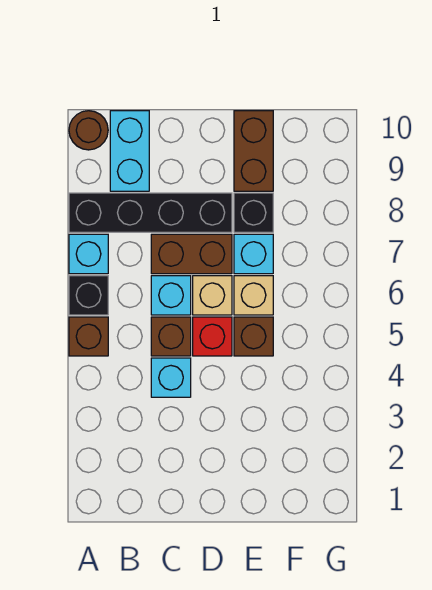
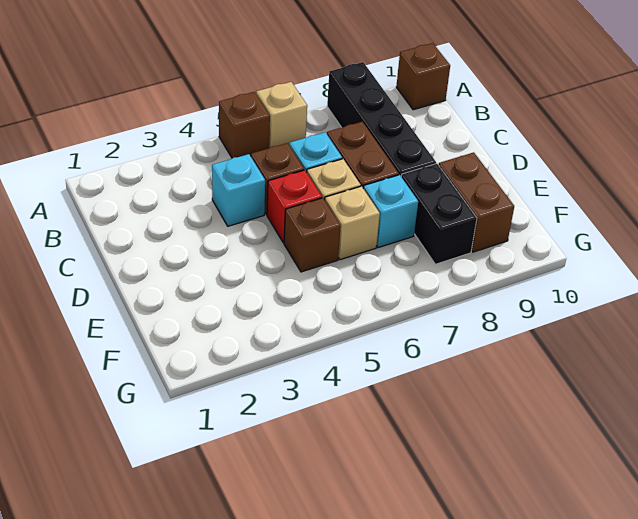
black brick A6 level 1 -> tan brick A6 level 1
cyan brick A7 level 1 -> none
brown round brick A10 level 1 -> brown brick A10 level 1
cyan brick B9:B10 level 1 -> none
black brick E8 level 1 -> black brick E8:F8 level 1
brown brick E9:E10 level 1 -> brown brick E9:F9 level 1

